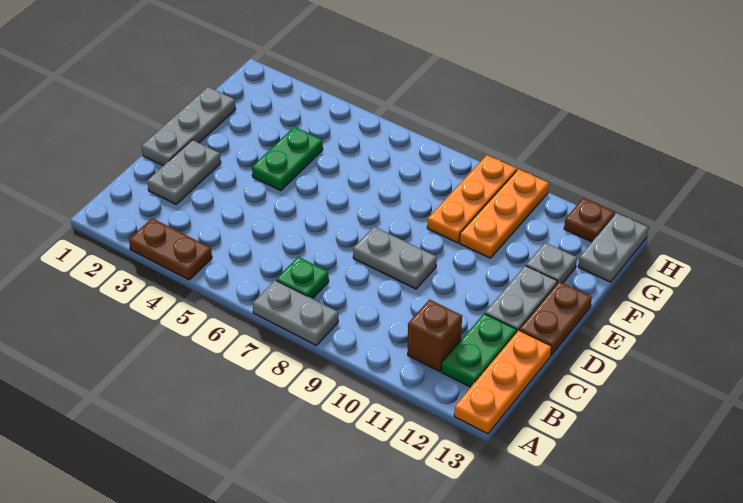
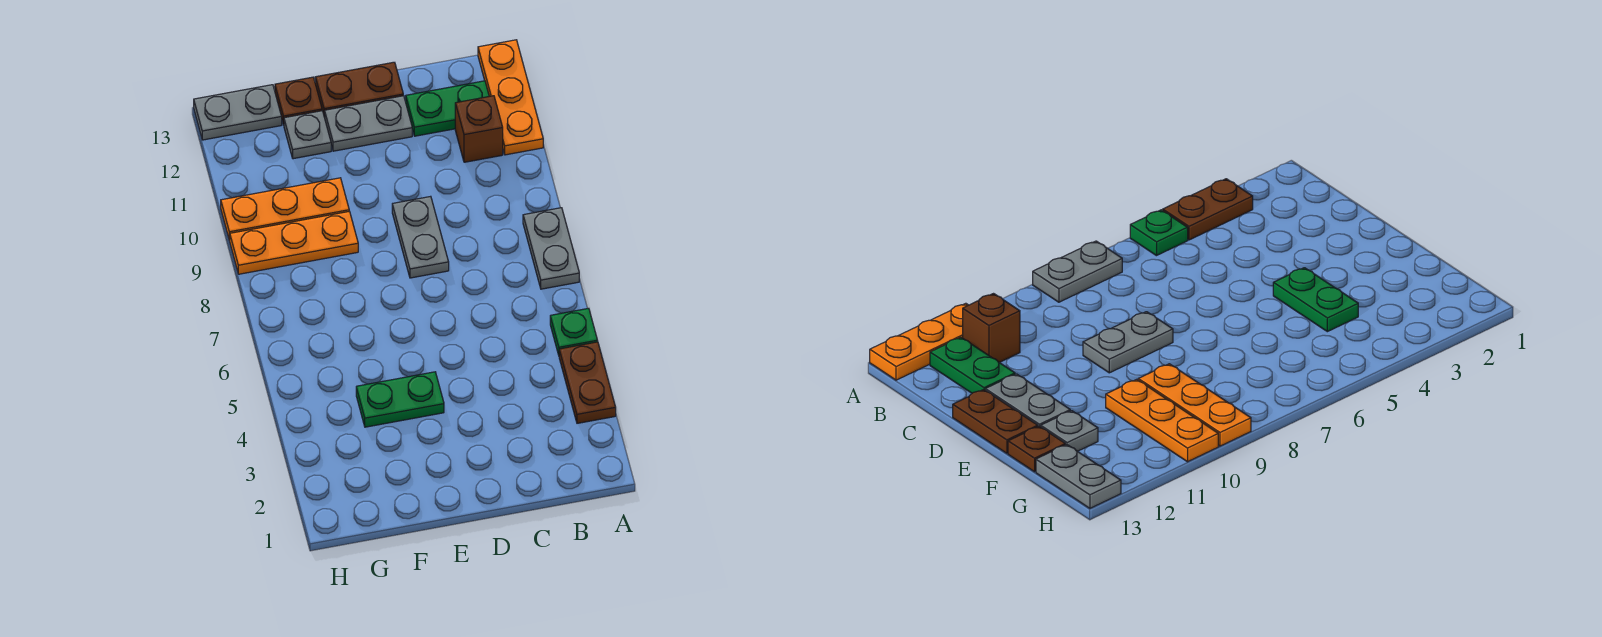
orange plate A13:C13 level 1 -> orange plate A11:A13 level 1
green plate B7 level 1 -> green plate A5 level 1
grey plate C2:D2 level 1 -> none
grey plate D1:F1 level 1 -> none
brown plate H12 level 1 -> brown plate F13 level 1

